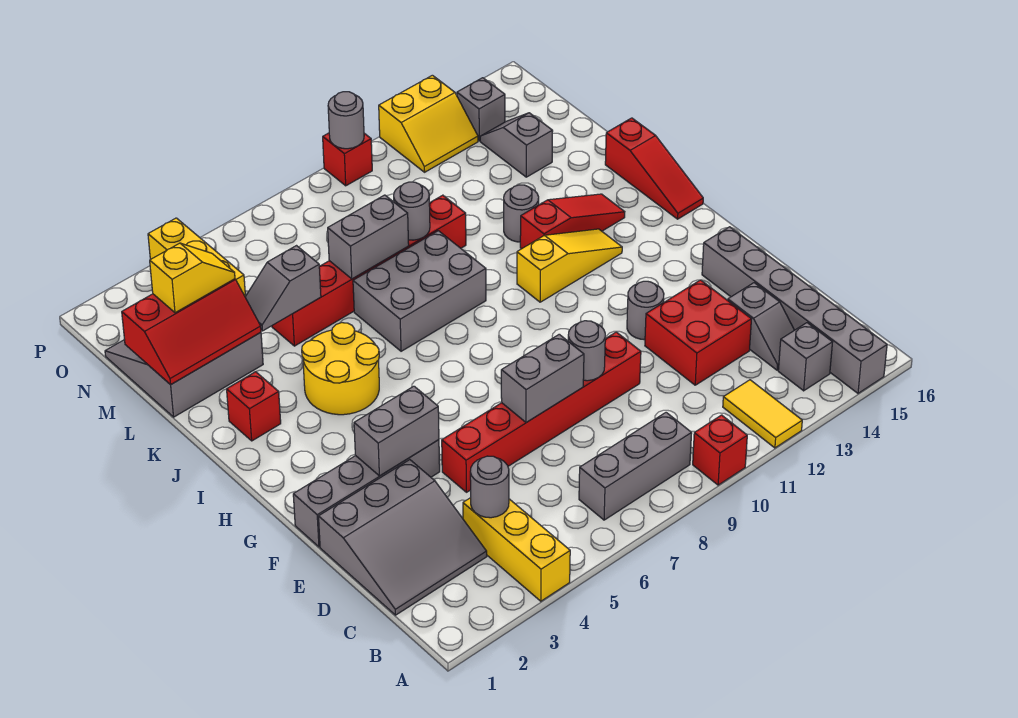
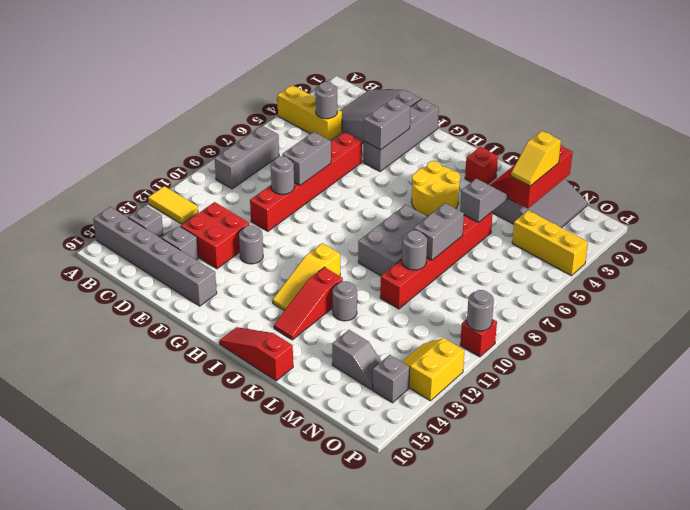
red brick A10 level 1 -> none

